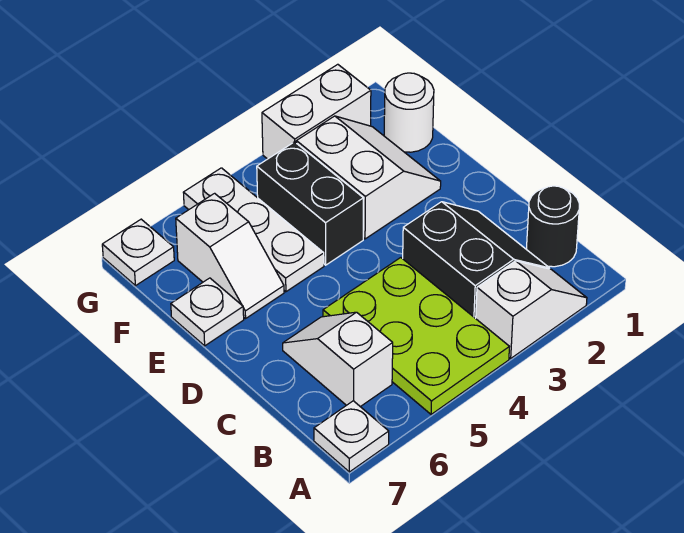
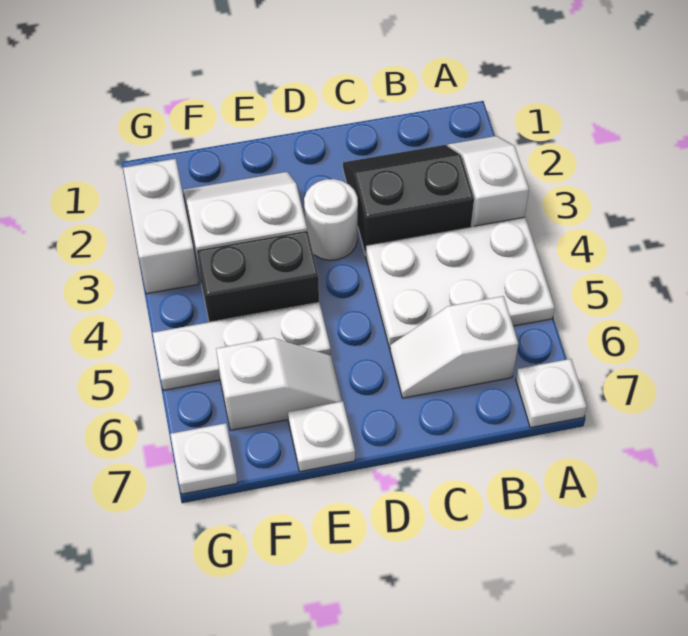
lime plate A4:C5 level 1 -> white plate A4:C5 level 1
black round brick B1 level 1 -> none
white round brick F1 level 1 -> white round brick D3 level 1

